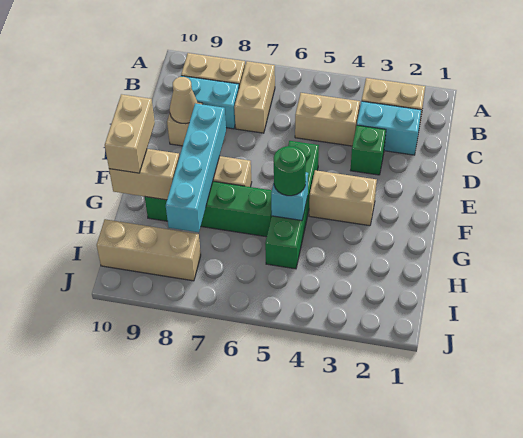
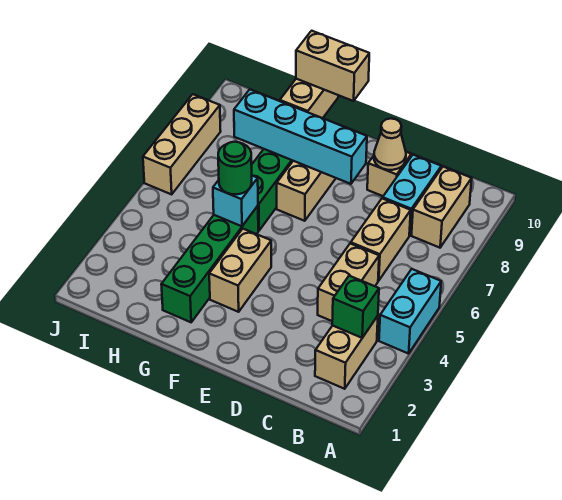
tan brick B7:C7 level 1 -> tan brick C6:C7 level 1
cyan brick C2:C3 level 1 -> cyan brick A4:A5 level 1
green brick D3 level 1 -> green brick B3 level 2
green brick E5:H5 level 1 -> green brick G2:G5 level 1
tan brick I8:I10 level 1 -> tan brick J6:J8 level 1

